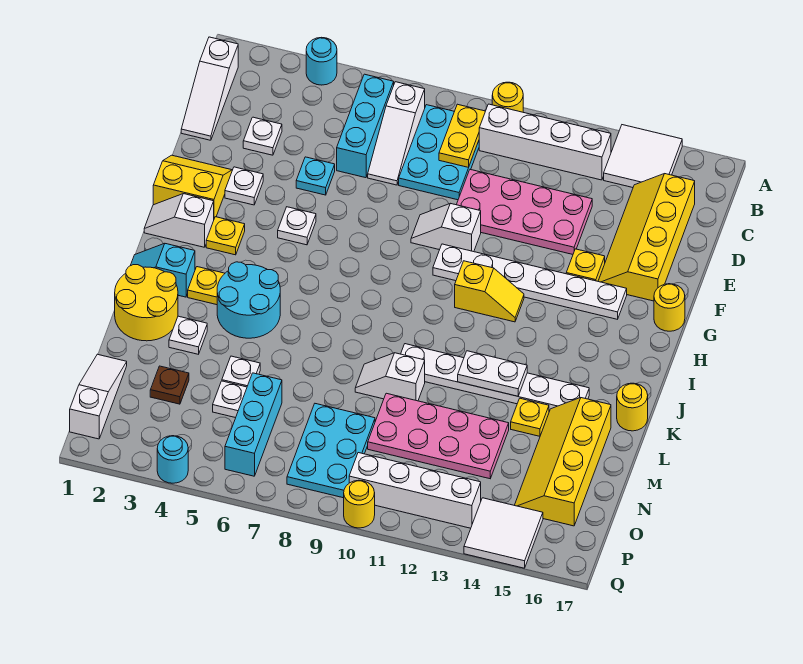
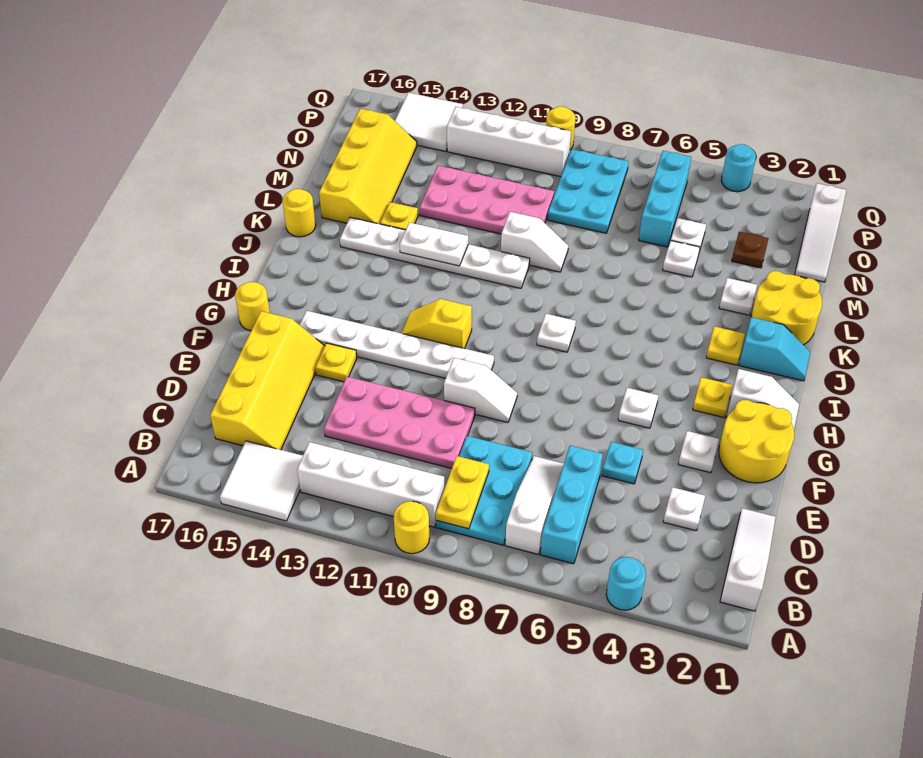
yellow slope F1:G2 level 1 top G -> yellow round brick F1:G2 level 1
none -> white plate I8 level 1
cyan round brick J4:K5 level 1 -> none

